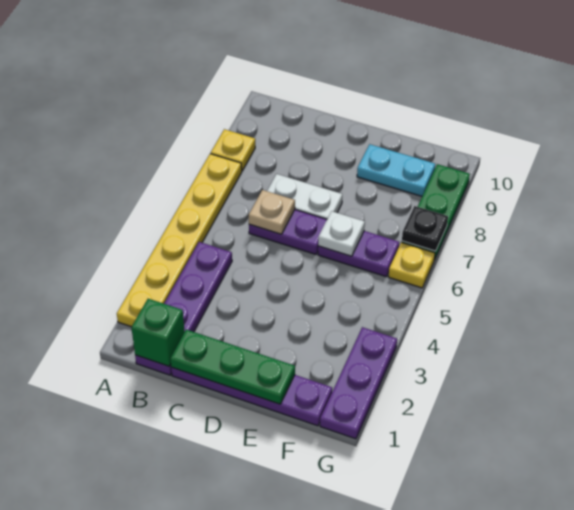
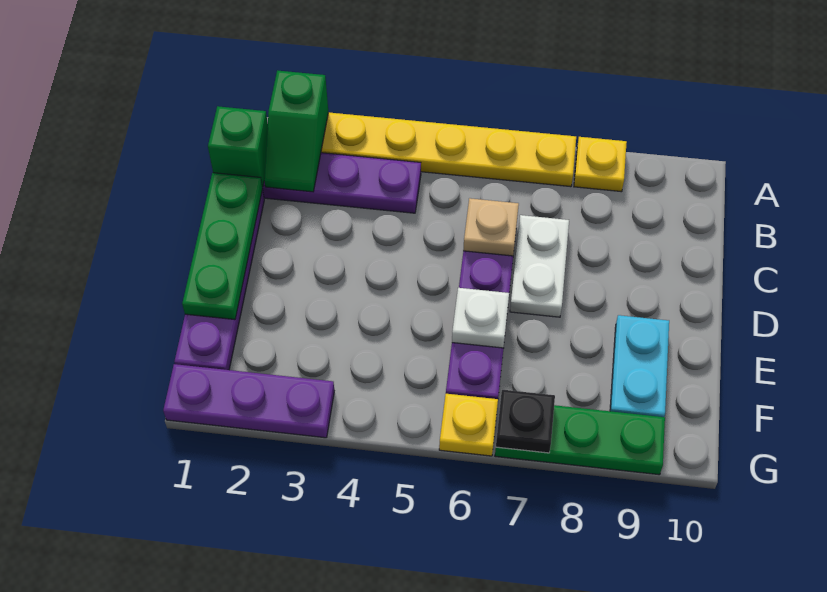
none -> green slope A2:B2 level 2 top A

